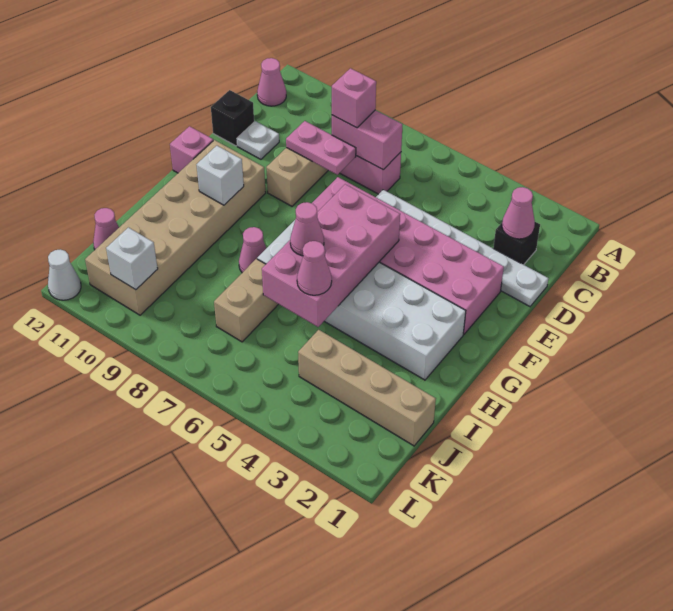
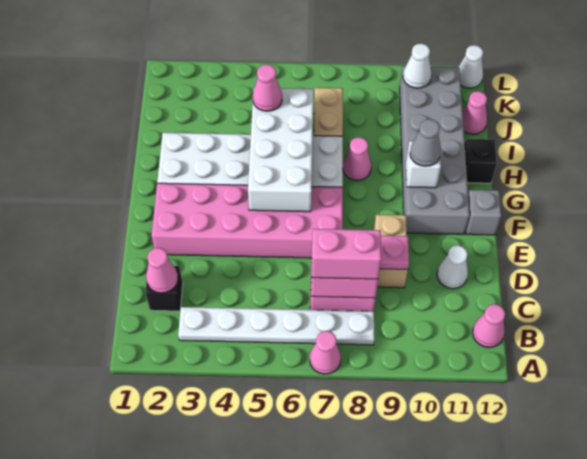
pink brick C8 level 3 -> pink brick C7:C8 level 3
white plate D1:D6 level 1 -> white plate B3:B8 level 1
white plate D11 level 1 -> white cone D11 level 1
black brick D12 level 1 -> black brick H12 level 1
pink brick F5:I6 level 2 -> white brick F5:I6 level 2
tan brick F10:K11 level 1 -> grey brick F10:K11 level 1
pink brick F12 level 1 -> grey brick F12 level 1
none -> grey cone G10 level 3
pink cone H6 level 3 -> pink cone A7 level 1
tan brick J1:J4 level 1 -> none
white brick K10 level 2 -> white cone K10 level 2

